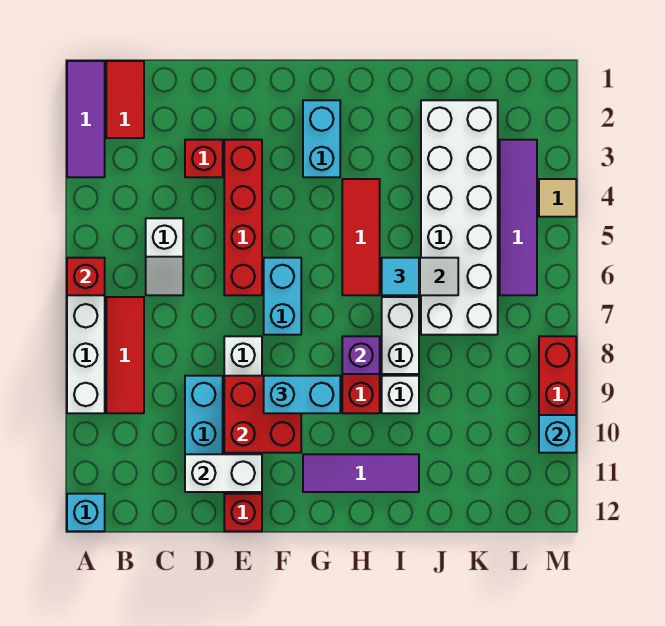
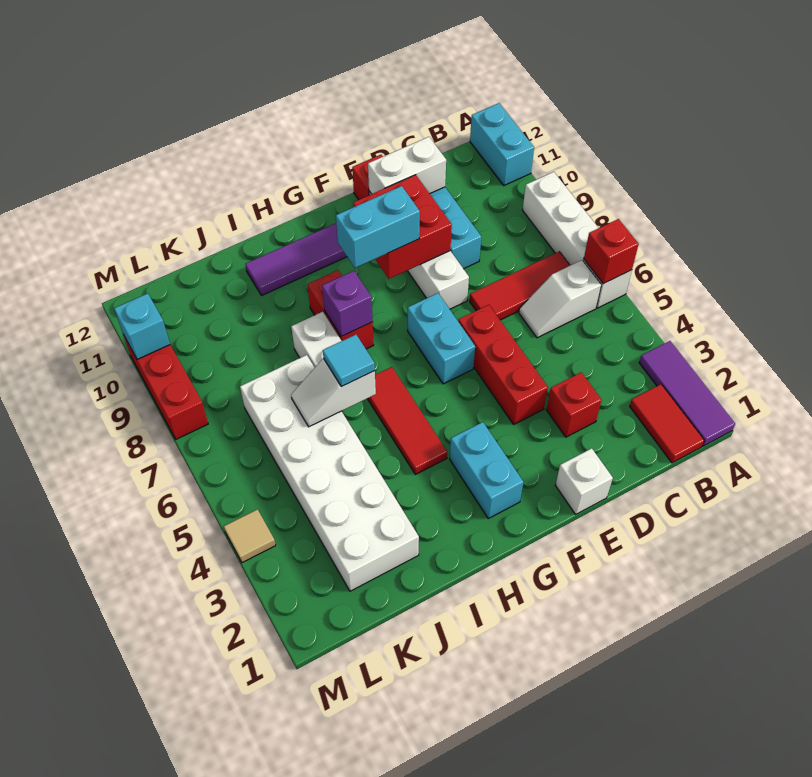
cyan brick A12 level 1 -> cyan brick A11:A12 level 1
red tile B7:B9 level 1 -> red tile B7:D7 level 1
white slope C5:C6 level 1 top 5 -> white slope B6:C6 level 1 top B
red brick E3:E6 level 1 -> red brick E4:E6 level 1
white brick I9 level 1 -> white brick E1 level 1
purple tile L3:L6 level 1 -> none

